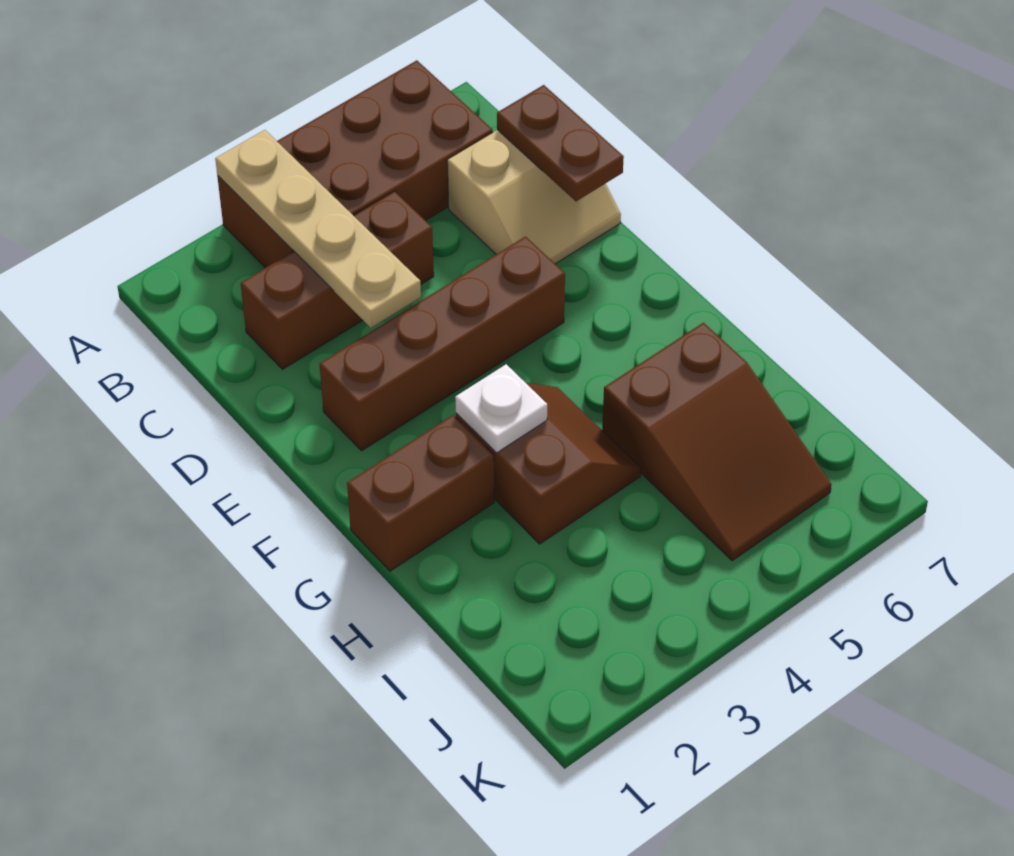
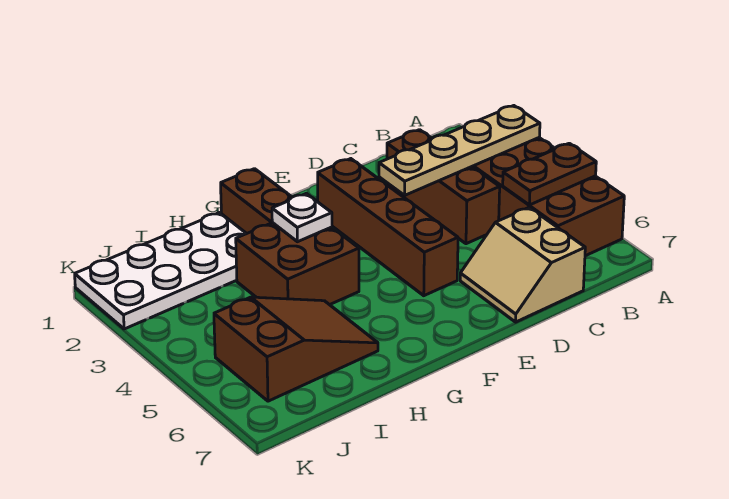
brown plate C7:D7 level 2 -> brown plate A5:B5 level 2
brown slope G3:H4 level 1 top 3 -> brown brick G3:H4 level 1
none -> white plate H1:K2 level 1
brown slope H5:J6 level 1 top H -> brown slope H5:J6 level 1 top J

